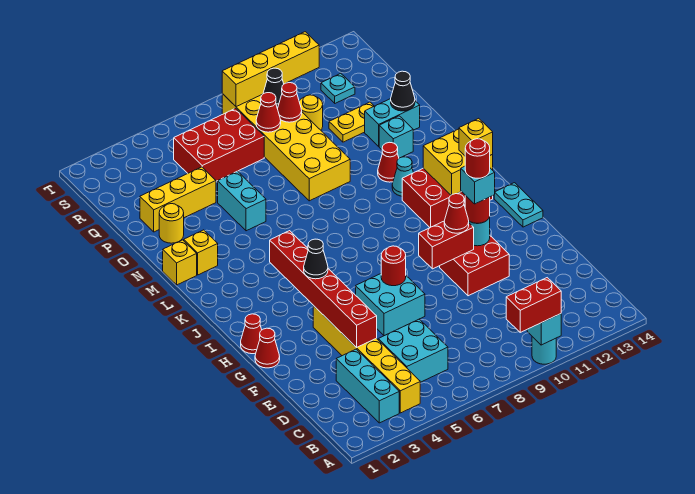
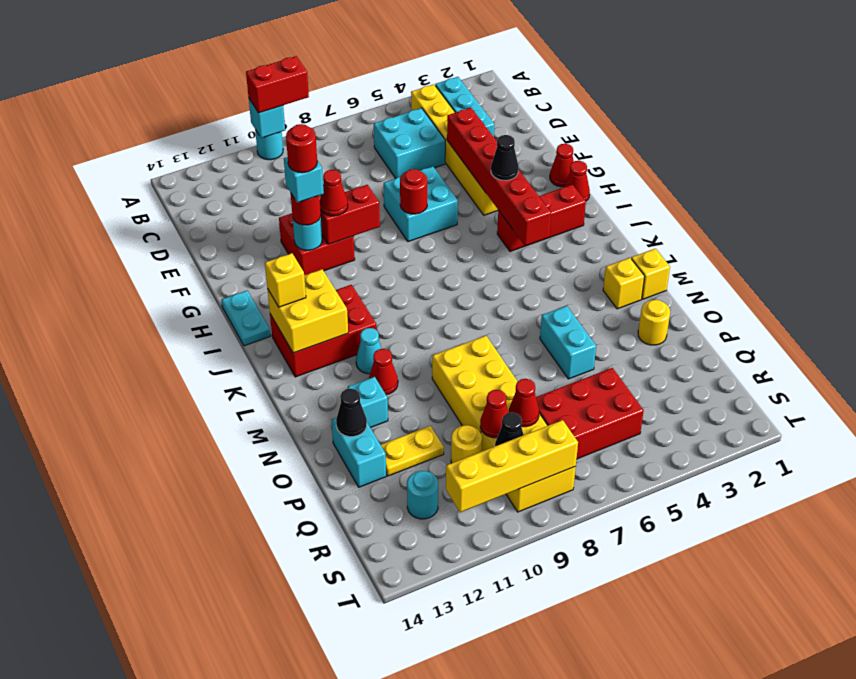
none -> red brick I2:I4 level 1
cyan brick O12:O13 level 1 -> cyan brick O13:P13 level 1
yellow brick P2:P4 level 1 -> none
cyan plate R12 level 1 -> cyan round brick R12 level 1

